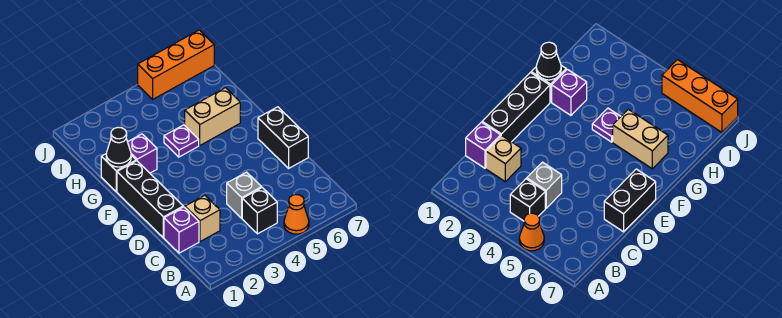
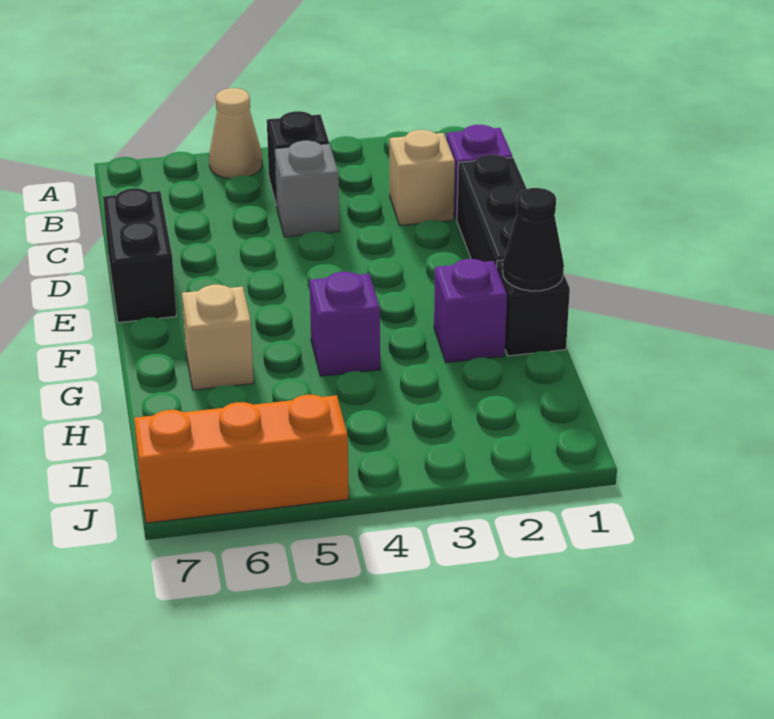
orange cone A5 level 1 -> tan cone A5 level 1
purple plate G4 level 1 -> purple brick G4 level 1
tan brick G5:G6 level 1 -> tan brick G6 level 1

